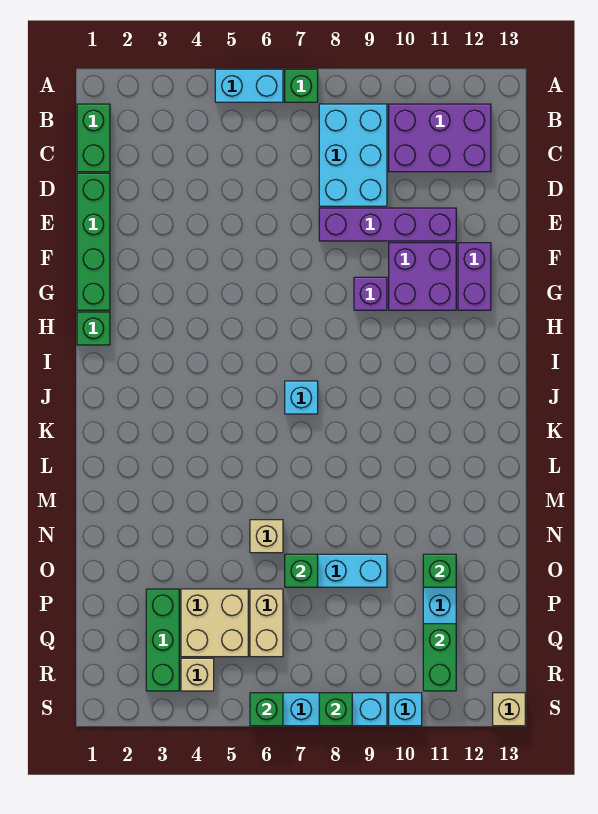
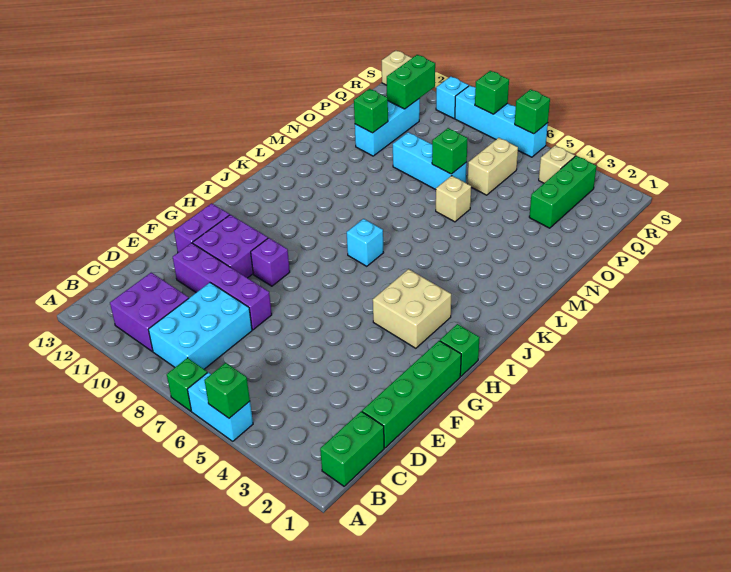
none -> green brick A5 level 2
purple brick B10:C12 level 1 -> purple brick B10:C11 level 1
tan brick P4:Q5 level 1 -> tan brick H3:I4 level 1

